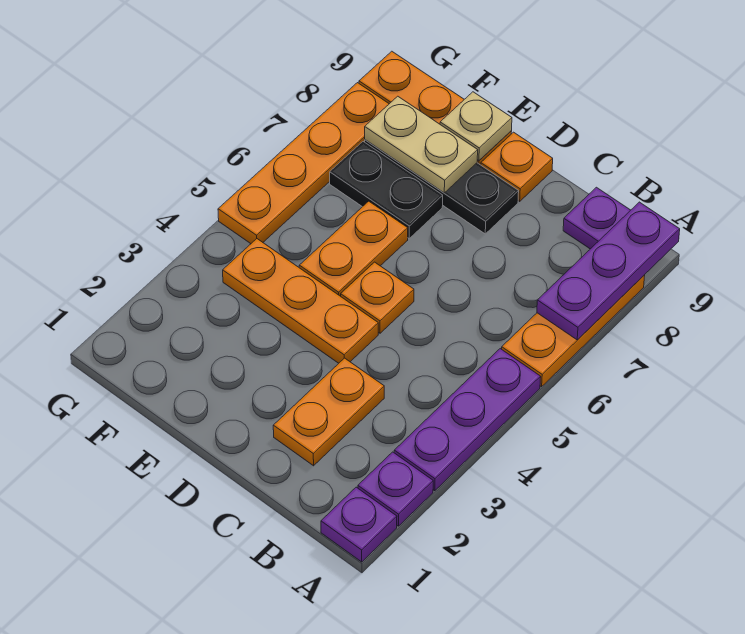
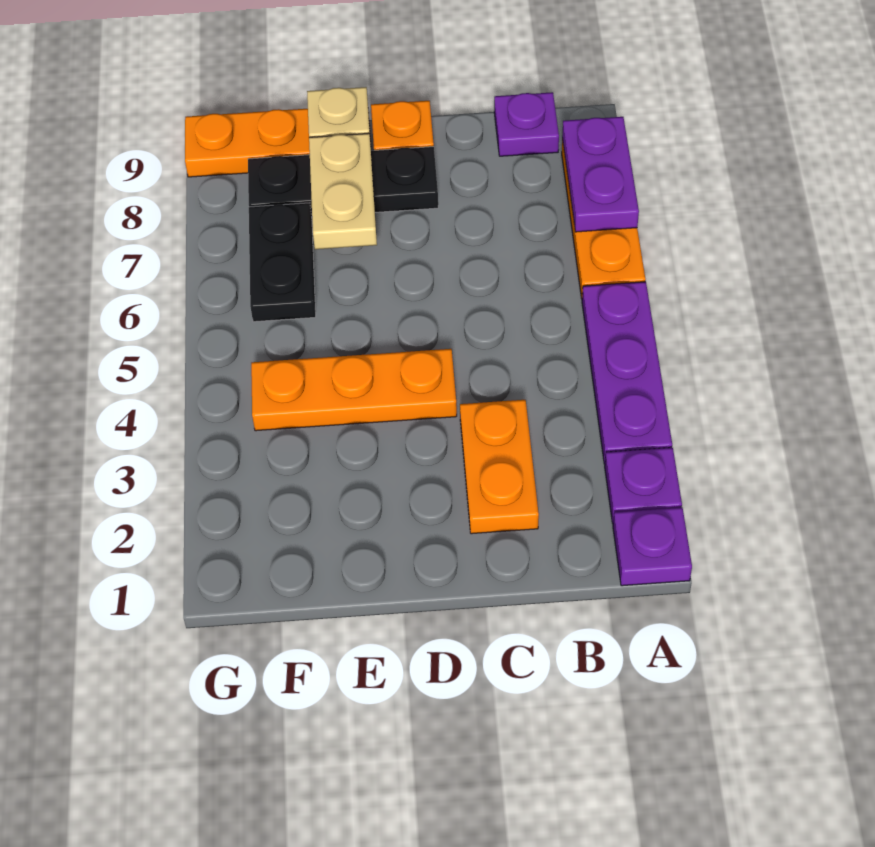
purple plate A7:A9 level 2 -> purple plate A7:A8 level 2
orange plate D5 level 1 -> none
orange plate E5:E6 level 1 -> none
black plate E7:F7 level 1 -> black plate F6:F7 level 1
tan plate E8:F8 level 2 -> tan plate E7:E8 level 2
orange plate G5:G8 level 1 -> none

